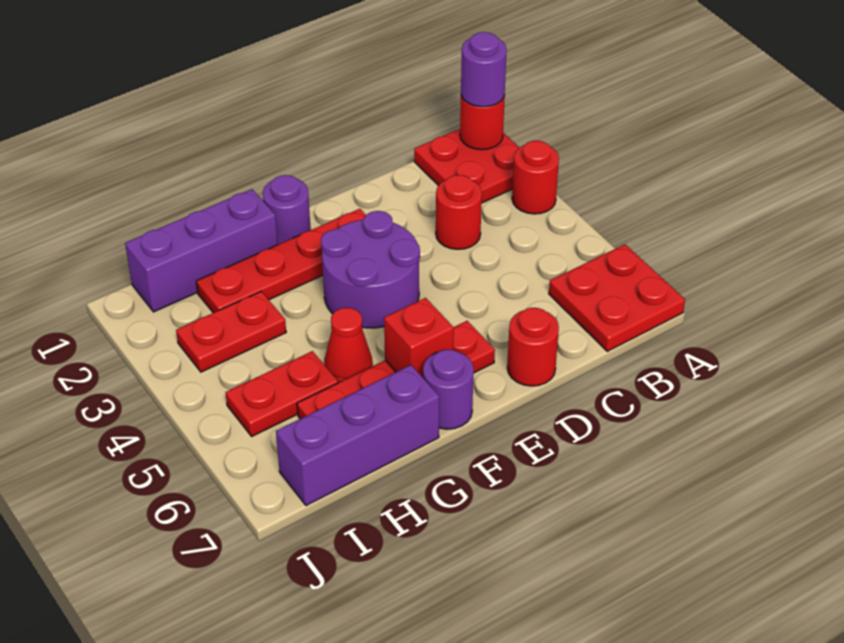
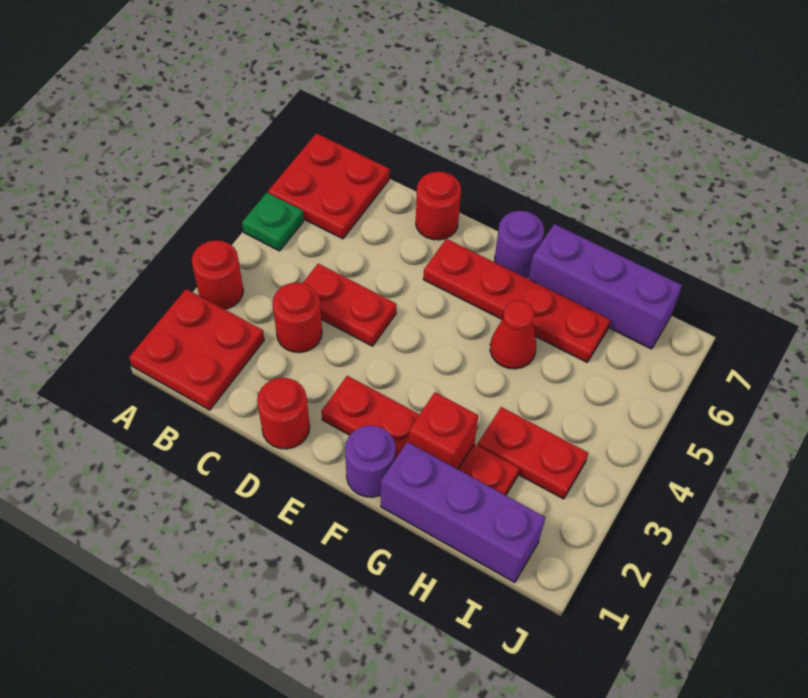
red round brick A1 level 2 -> red round brick D1 level 1
purple round brick A1 level 3 -> none
none -> green plate A5 level 1
purple round brick E3:F4 level 1 -> none
red brick F6 level 2 -> red brick G2 level 2
red plate H5:I5 level 1 -> red plate C4:D4 level 1

